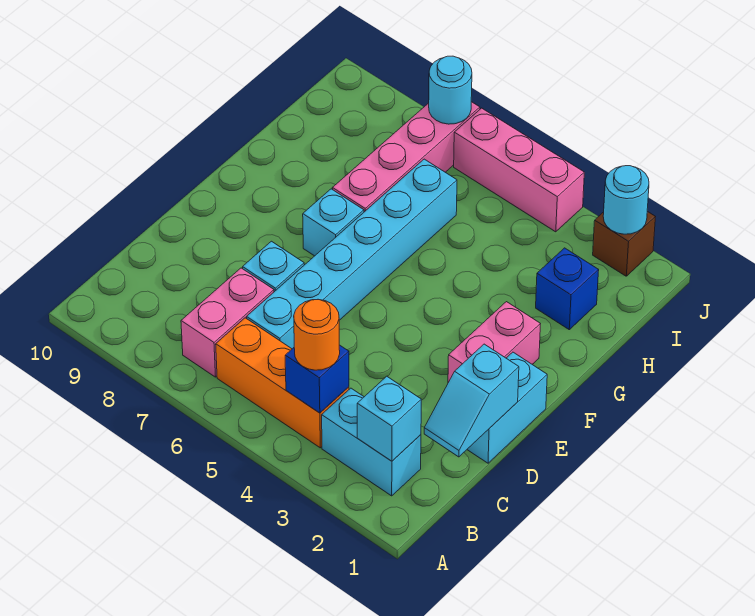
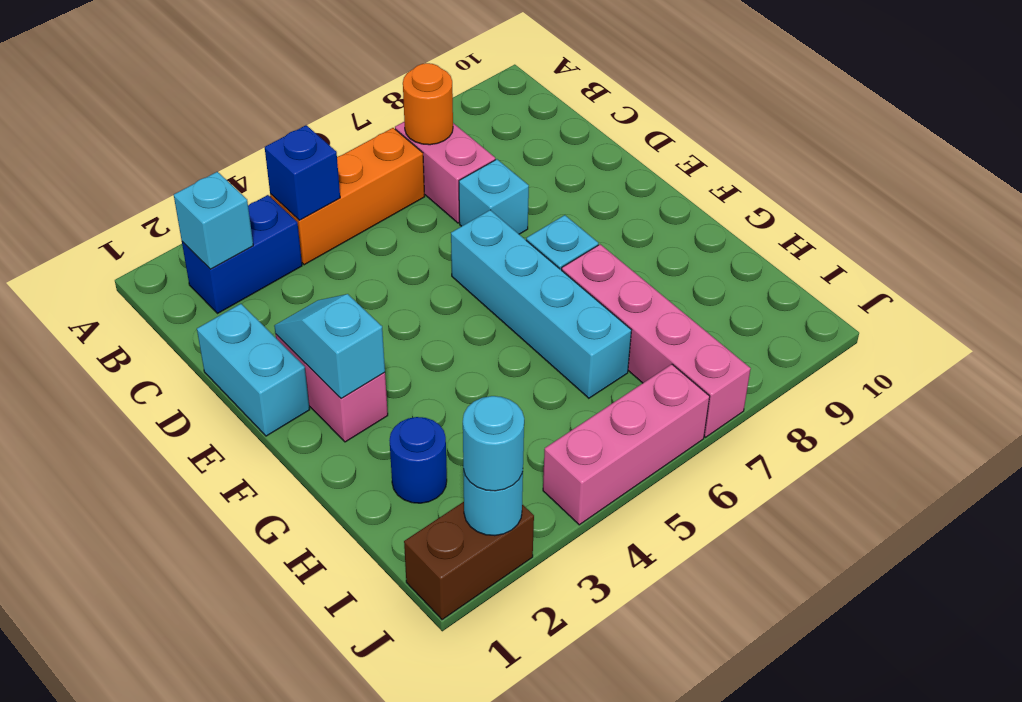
cyan brick B2:B3 level 1 -> blue brick B2:B3 level 1
orange round brick B4 level 3 -> orange round brick B7 level 2
cyan slope C1:D1 level 2 top D -> cyan slope E2:F2 level 2 top F
cyan brick C6:H6 level 1 -> cyan brick E6:H6 level 1
blue brick H2 level 1 -> blue round brick H2 level 1
brown brick J2 level 1 -> brown brick J1:J2 level 1
cyan round brick J7 level 2 -> cyan round brick J2 level 3

